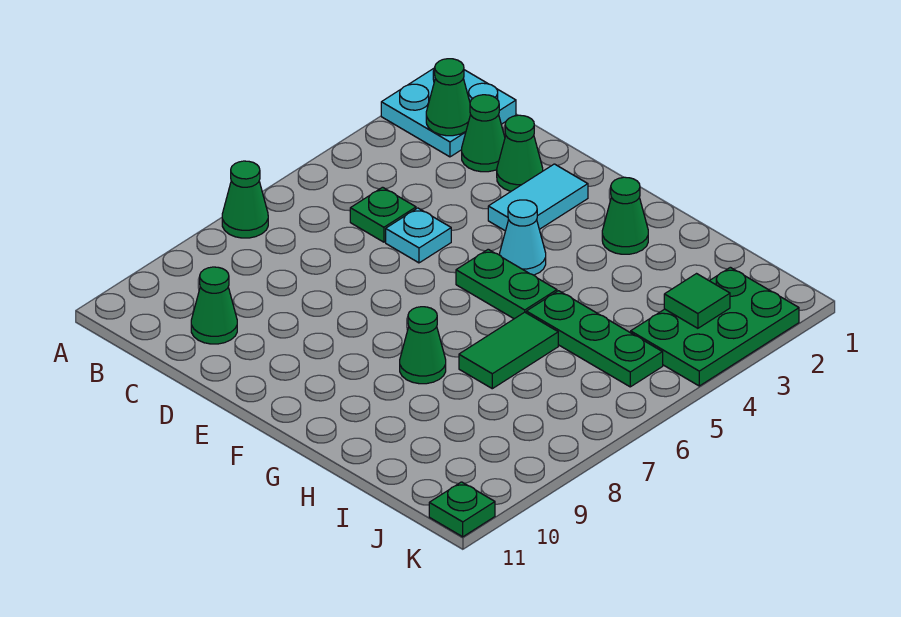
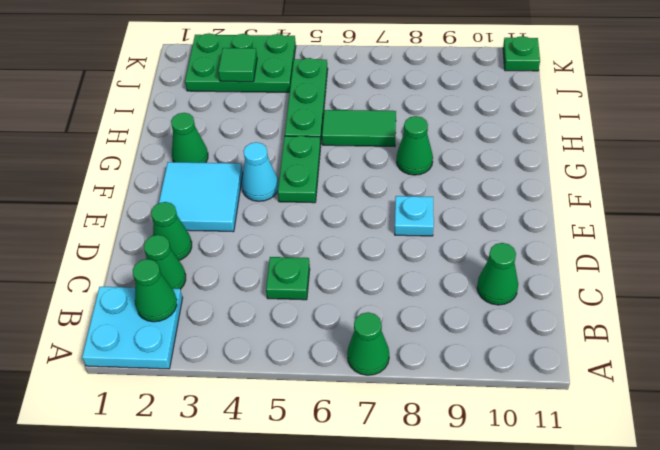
cyan plate D5 level 1 -> cyan plate E8 level 1
cyan tile E2:E3 level 1 -> cyan tile E2:F3 level 1

